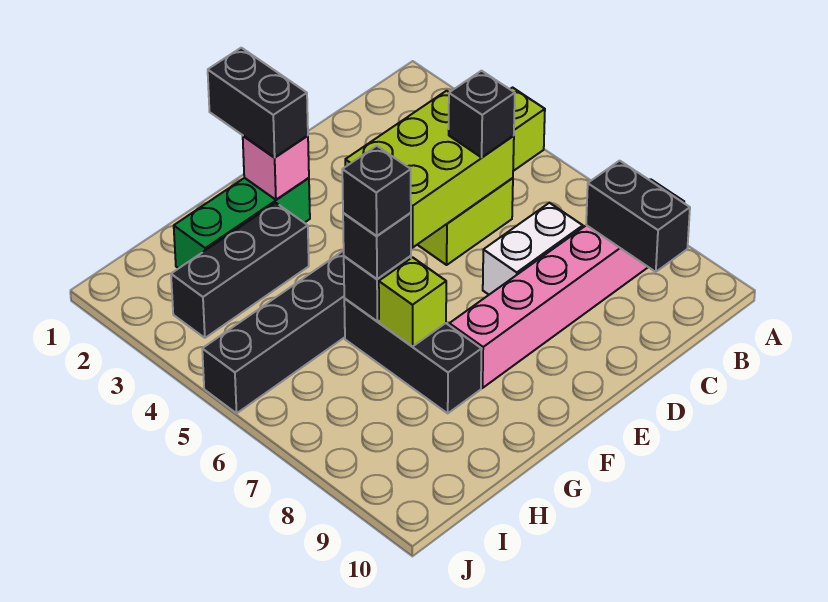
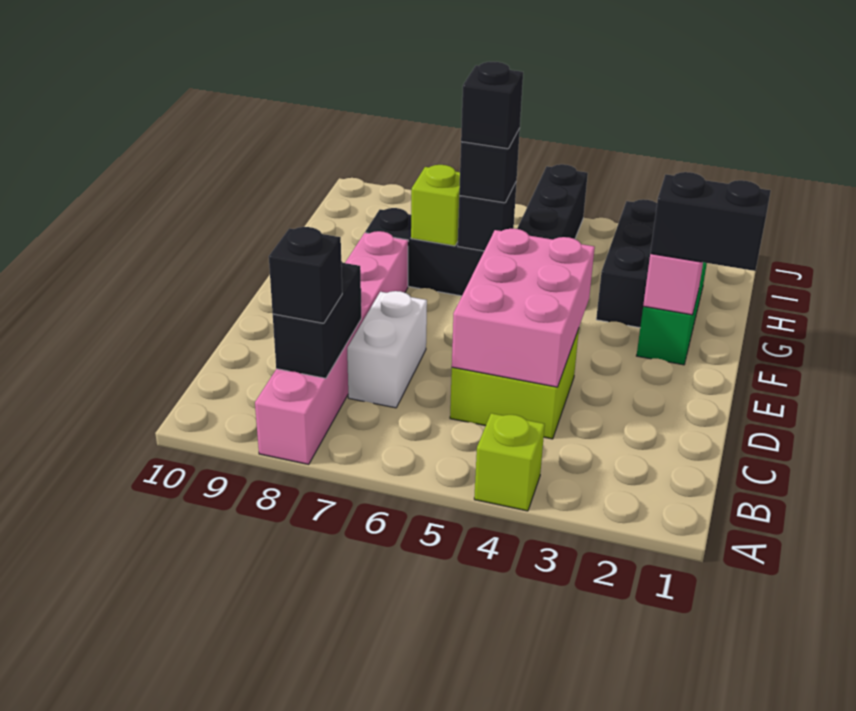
black brick B8:B9 level 2 -> black brick B8:C8 level 2
lime brick C4:E5 level 2 -> pink brick C4:E5 level 2
black brick C5 level 3 -> black brick B8 level 3

